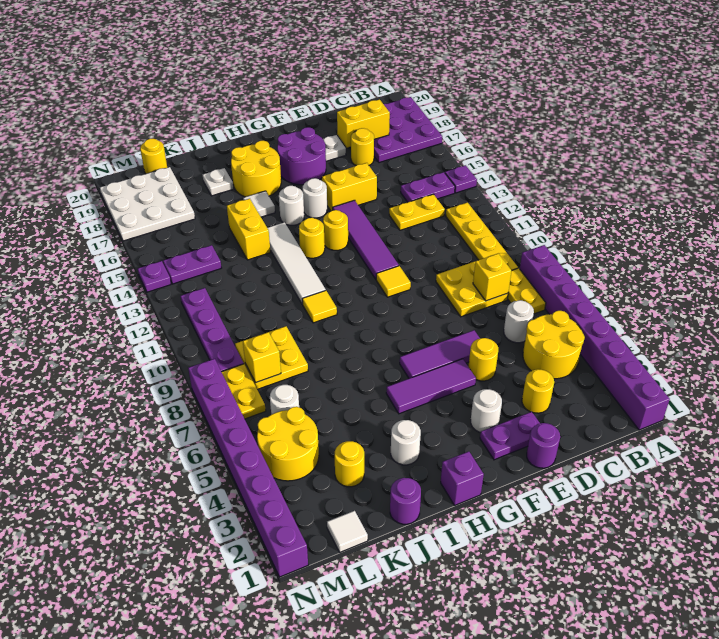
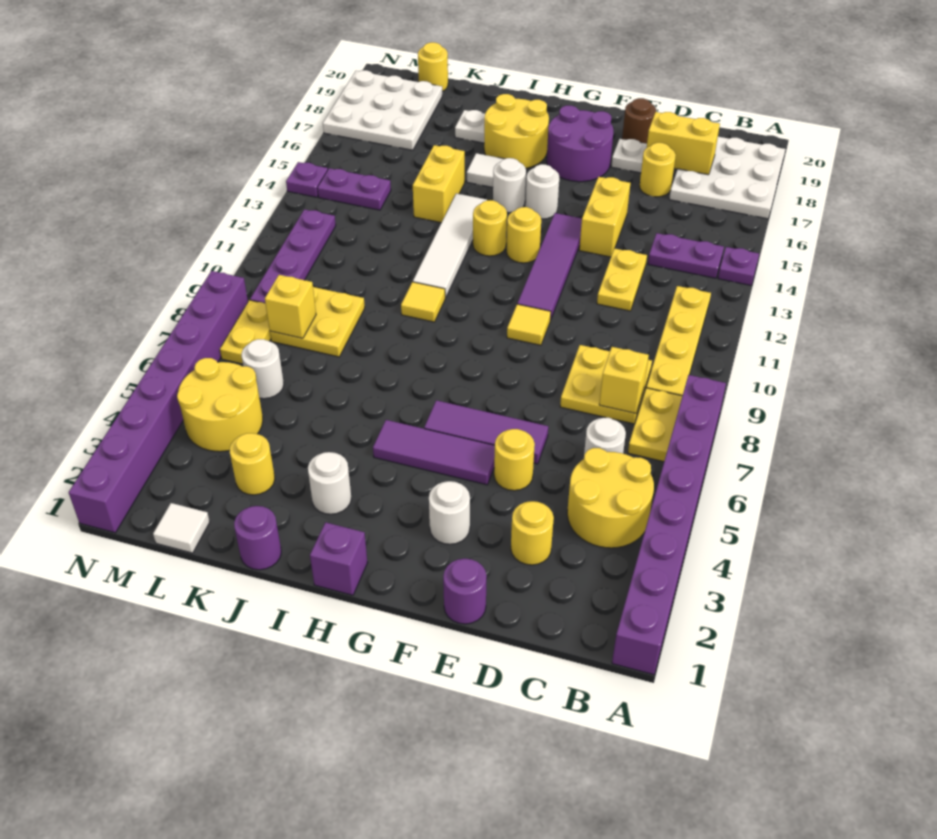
purple plate A17:C19 level 1 -> white plate A17:C19 level 1
yellow plate C13:D13 level 1 -> yellow plate D12:D13 level 1
purple plate E2:F2 level 1 -> none
yellow brick E15:F15 level 1 -> yellow brick E14:E15 level 1
none -> brown round brick E19 level 1

